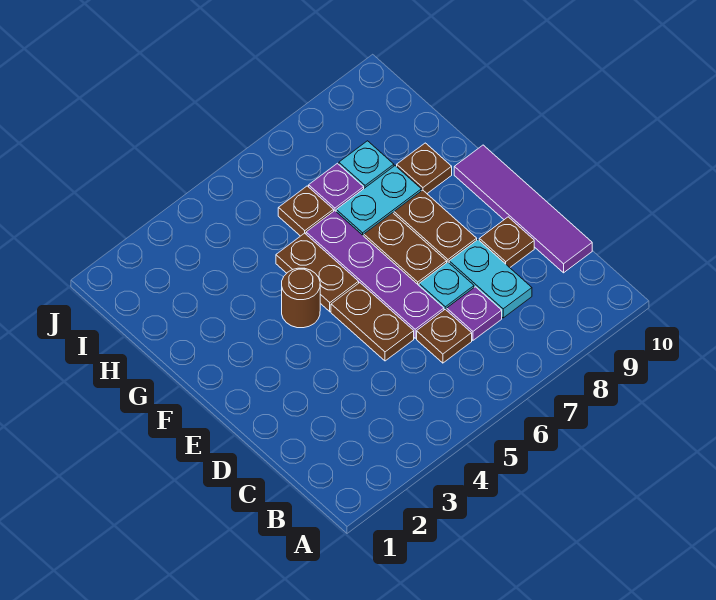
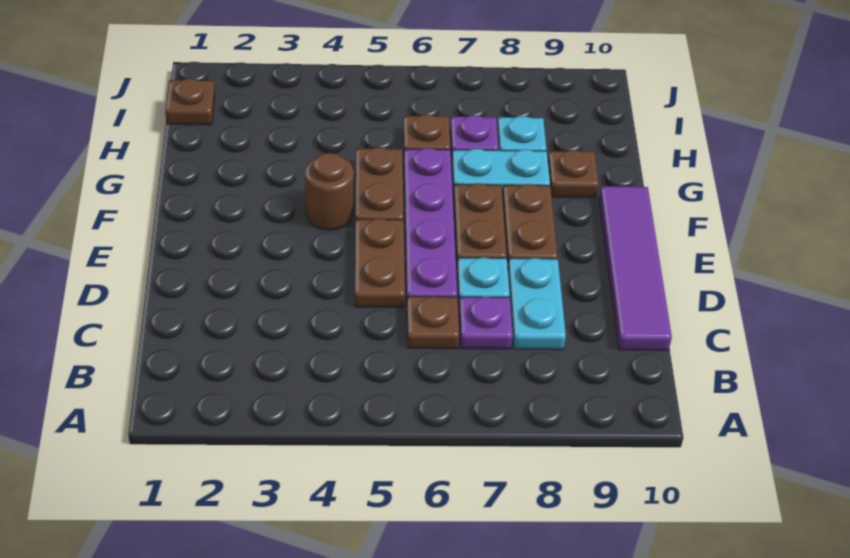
brown plate D9 level 1 -> brown plate I1 level 1

